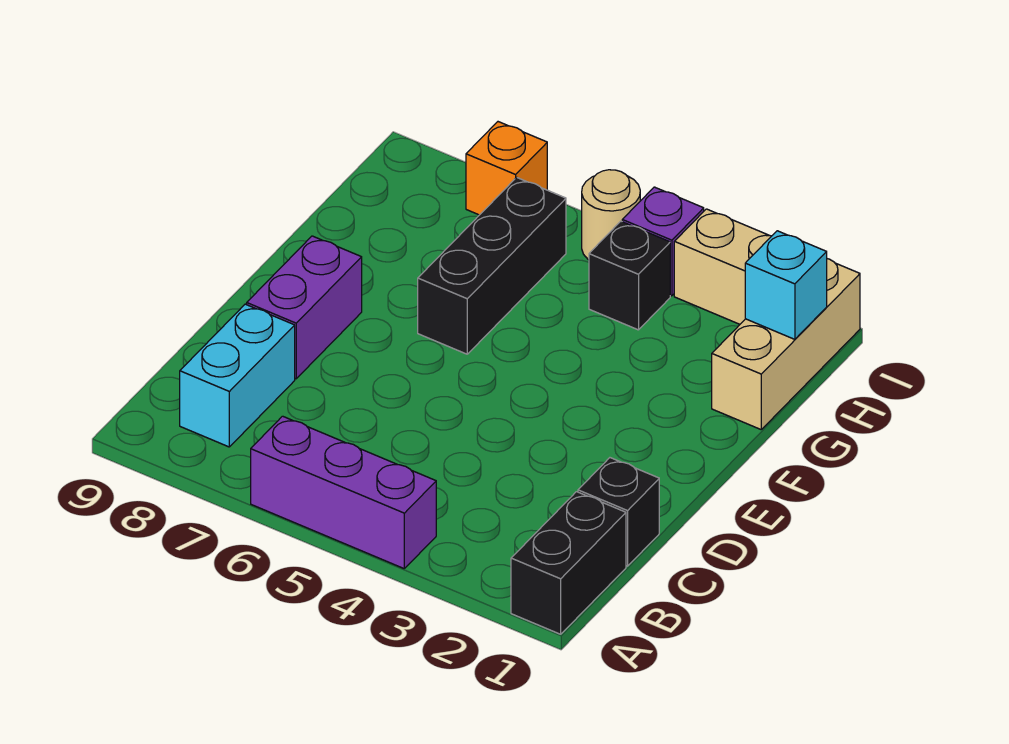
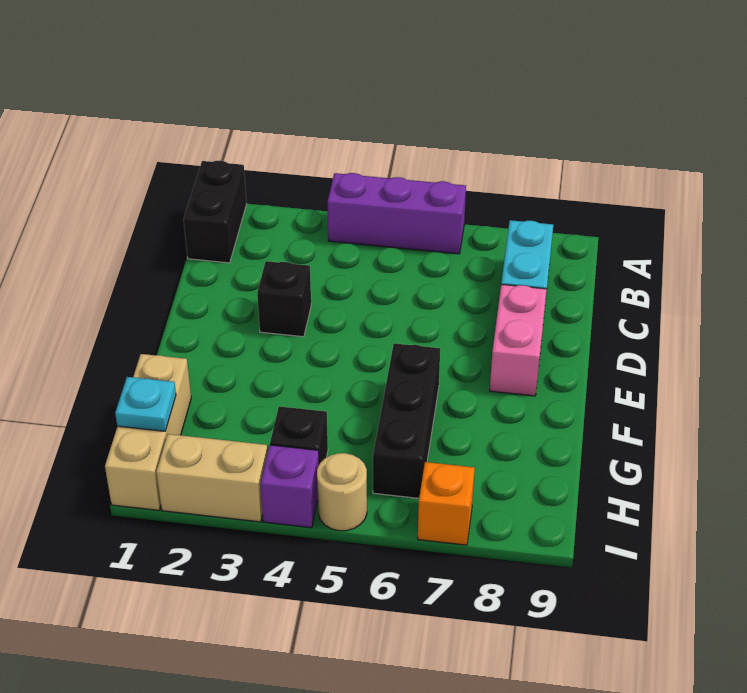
black brick C1 level 1 -> black brick D3 level 1
purple brick D8:E8 level 1 -> pink brick D8:E8 level 1
cyan brick H1 level 2 -> cyan plate H1 level 2

